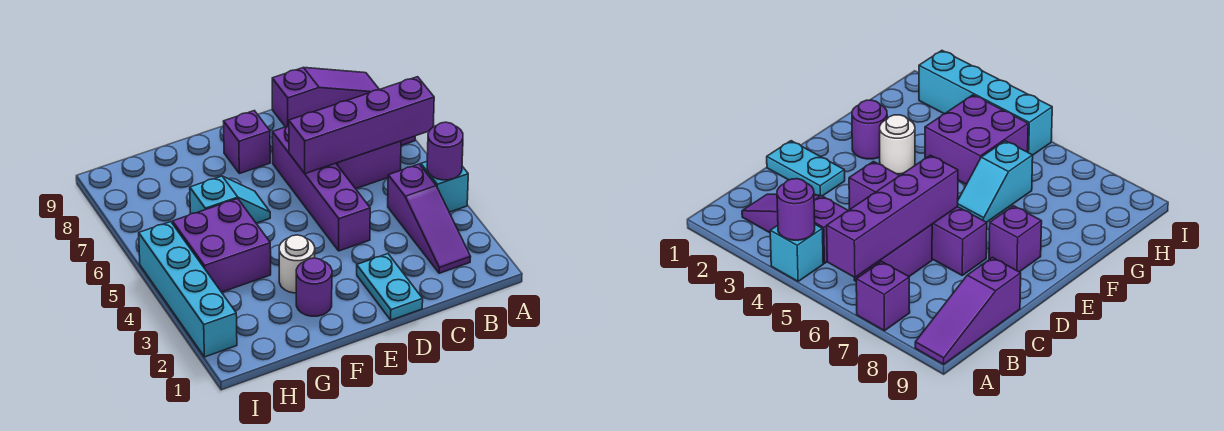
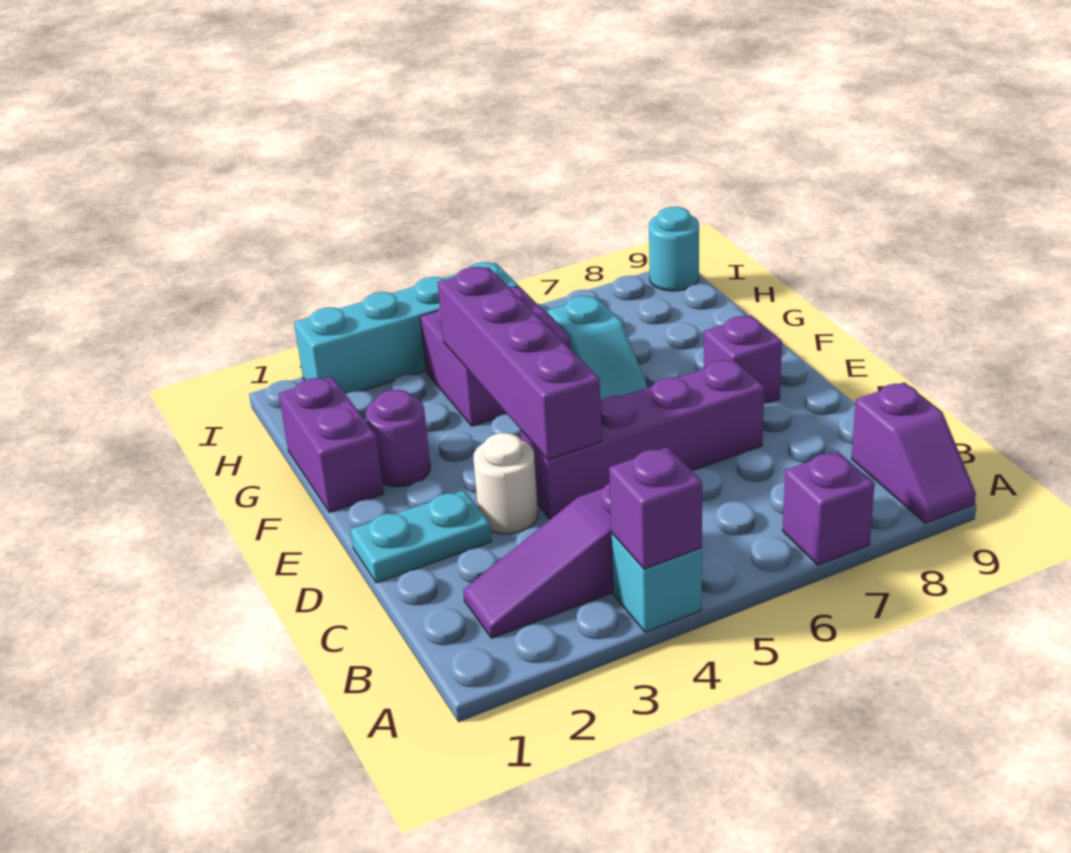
purple round brick A4 level 2 -> purple brick A4 level 2
purple brick A6:D6 level 2 -> purple brick D4:G4 level 2
purple slope A9:C9 level 1 top C -> purple slope A9:B9 level 1 top B
purple brick B6:C6 level 1 -> purple brick F1:G1 level 1
white round brick F3 level 1 -> white round brick D3 level 1
none -> cyan round brick I9 level 1

